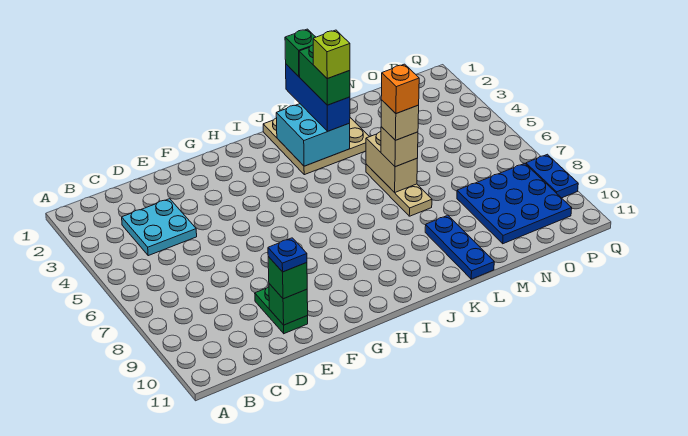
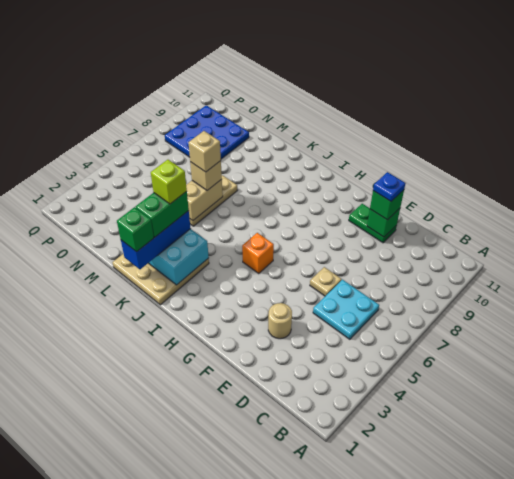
cyan plate C3:D4 level 1 -> cyan plate C5:D6 level 1
none -> tan round brick E3 level 1
none -> tan plate E6 level 1
green plate E9:E10 level 1 -> green plate E10:F10 level 1
orange brick L6 level 5 -> orange brick H5 level 1
blue plate L9:L11 level 1 -> none
blue plate Q8:Q9 level 1 -> none

